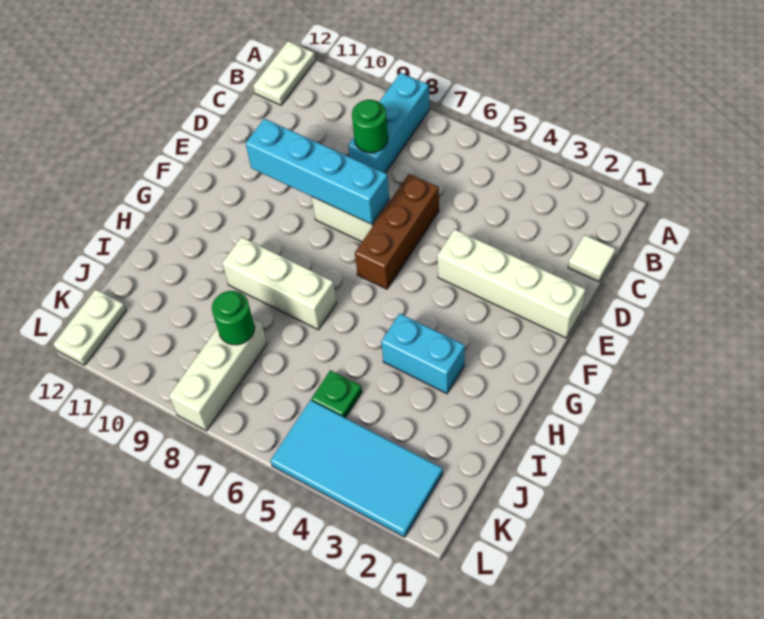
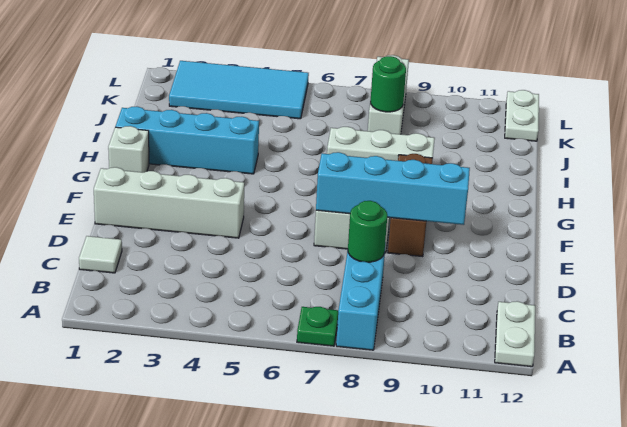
brown brick D6:F6 level 1 -> brown brick E9:G9 level 1
none -> white brick G1 level 1
cyan brick H3:H4 level 1 -> cyan brick H1:H4 level 1
green plate J5 level 1 -> green plate A7 level 1

